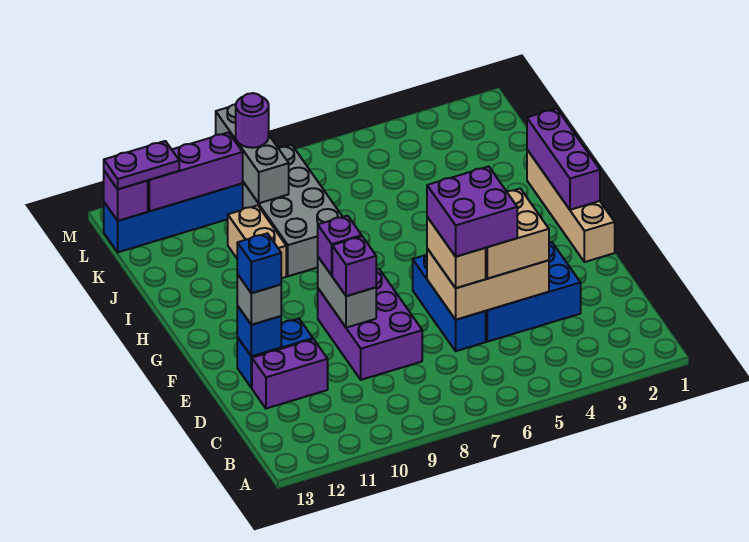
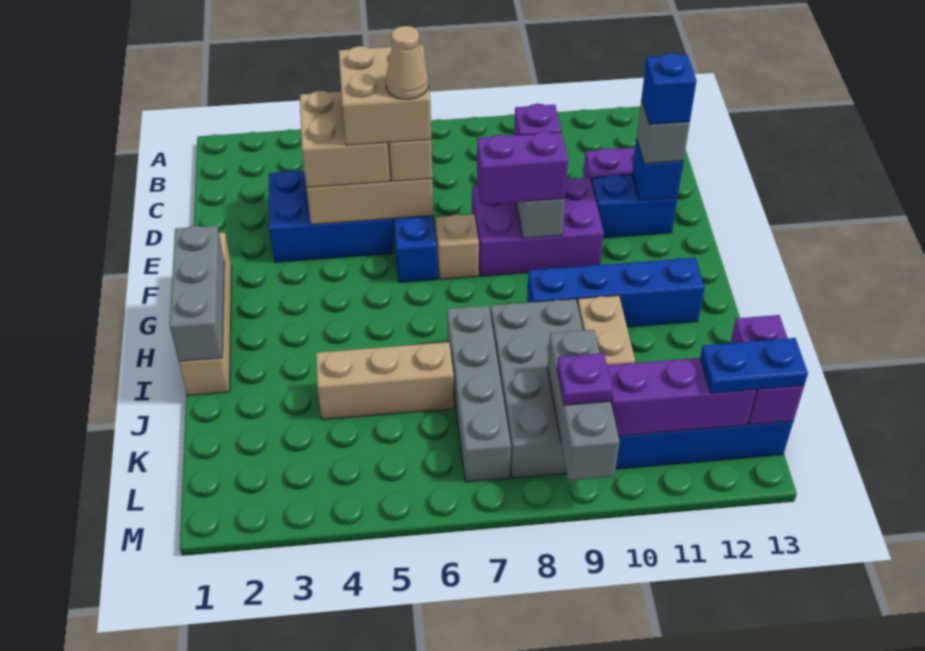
purple brick D5:E6 level 4 -> tan brick D5:E6 level 4
purple brick D8:F9 level 1 -> purple brick E8:F10 level 1
none -> tan cone E6 level 5
none -> tan brick F7 level 1
purple brick F9 level 3 -> purple brick F8:F9 level 3
purple brick G1:I1 level 2 -> grey brick G1:I1 level 2
none -> blue brick H9:H12 level 1
none -> grey brick I7:L7 level 1
none -> tan brick J4:J6 level 1
purple round brick L9 level 3 -> purple plate L9 level 3
purple plate L12:L13 level 3 -> blue plate L12:L13 level 3
purple brick L13 level 2 -> purple brick K13:L13 level 2

